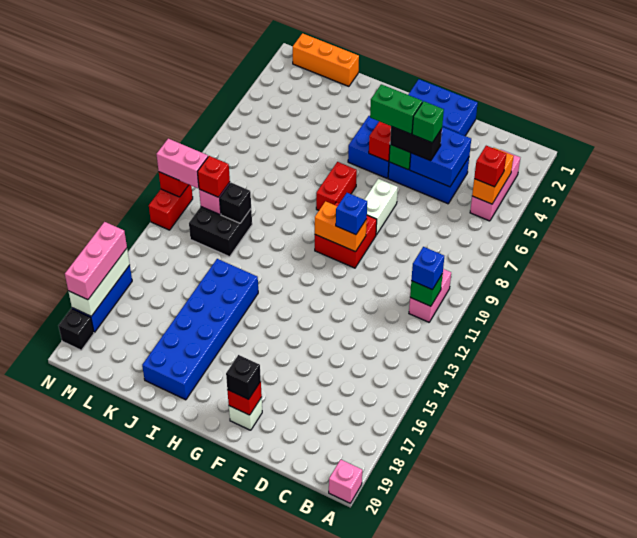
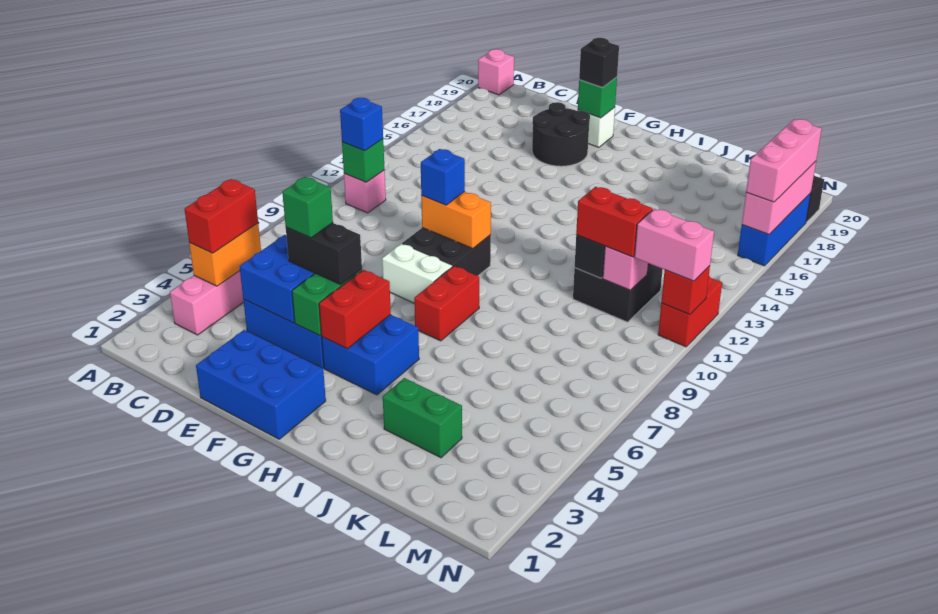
red brick B5 level 3 -> red brick B4:B5 level 3
pink brick B10:B11 level 1 -> pink brick B11 level 1
none -> black round brick E17:F18 level 1
green brick F5:G5 level 4 -> green brick J3:K3 level 1
white brick F7:F8 level 1 -> white brick F8:G8 level 1
red brick F9:G10 level 1 -> black brick F9:G10 level 1
red brick F19 level 2 -> green brick F19 level 2
blue brick I14:J19 level 1 -> none
orange brick K1:M1 level 1 -> none
red brick L11 level 3 -> red brick K11:L11 level 3
white brick N16:N18 level 2 -> pink brick N16:N18 level 2

